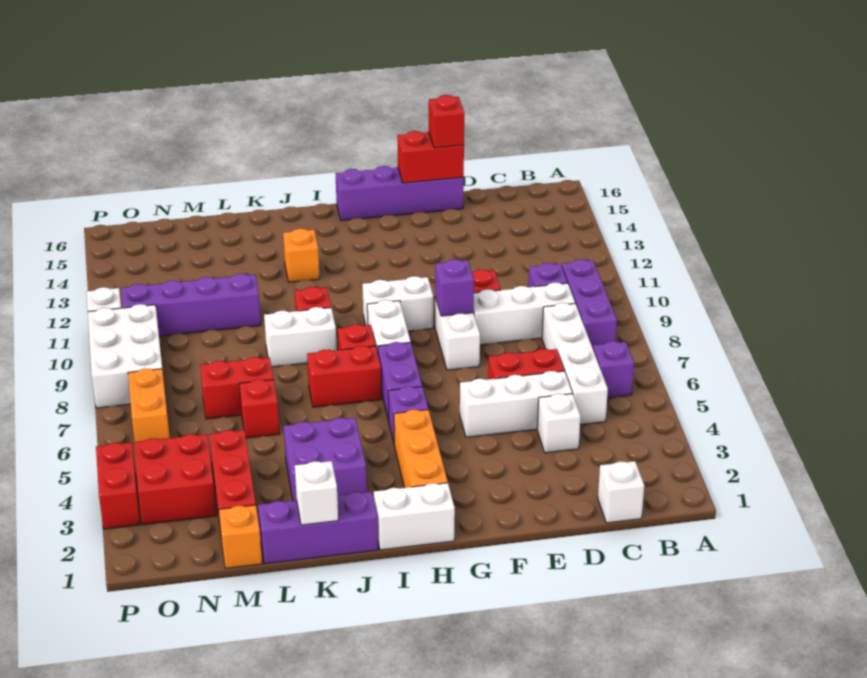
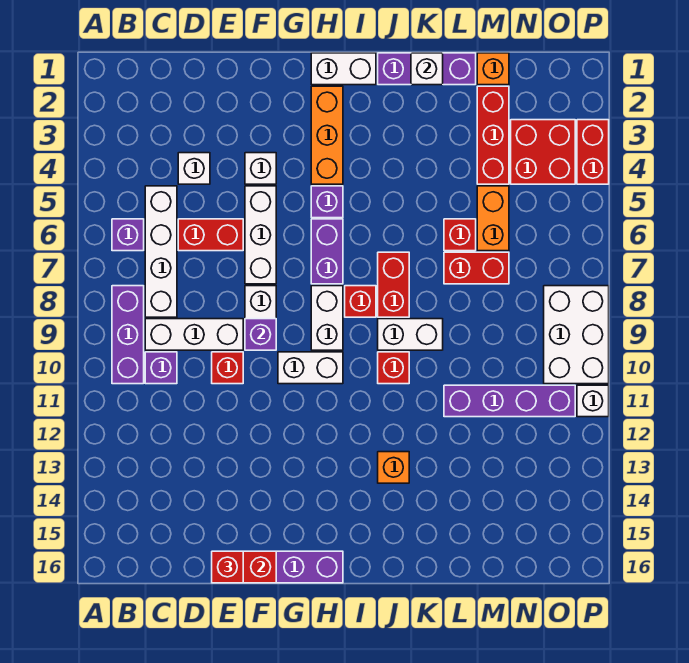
white brick C1 level 1 -> white brick F4 level 1
white brick D5:F5 level 1 -> white brick F5:F7 level 1
red brick I7:J7 level 1 -> red brick J7:J8 level 1
purple brick J3:K4 level 1 -> none
orange brick O6:O7 level 1 -> orange brick M5:M6 level 1

